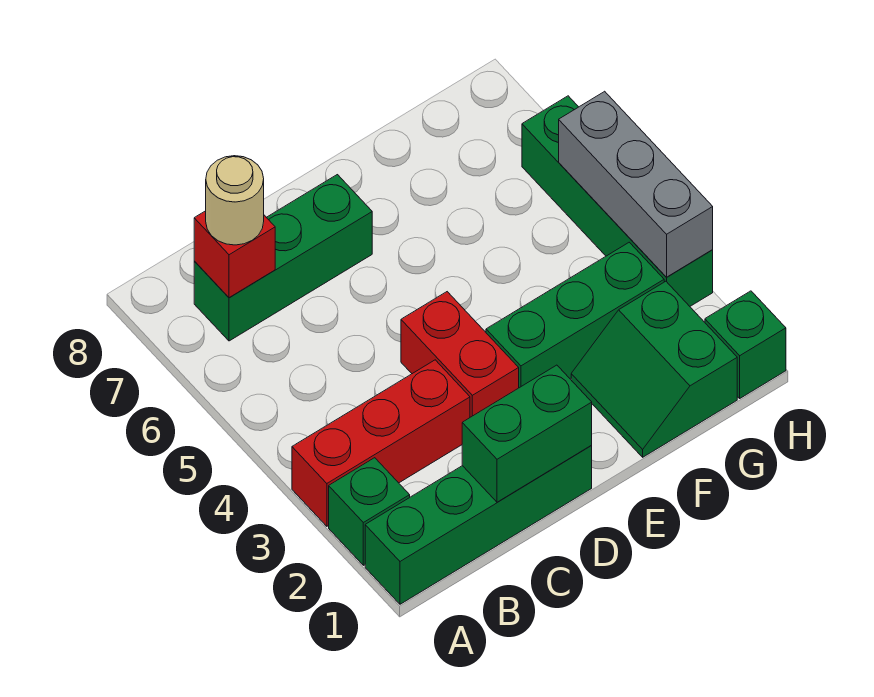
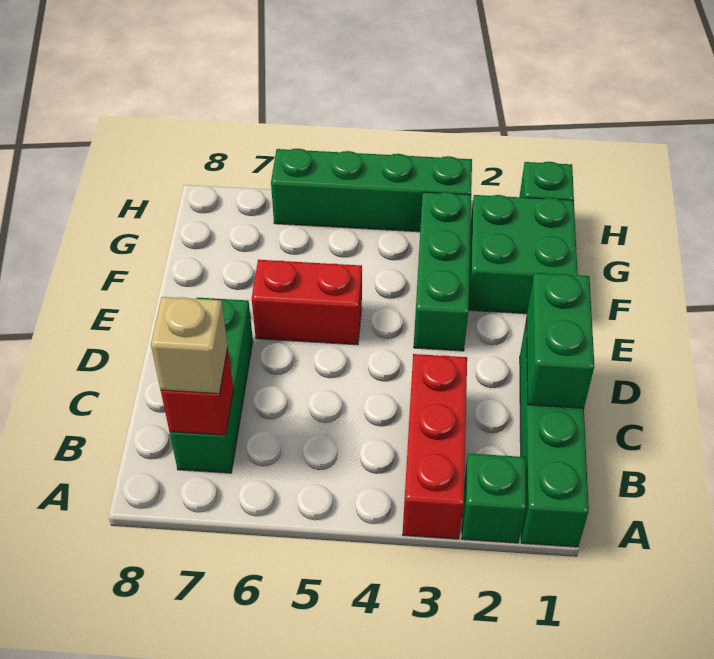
tan round brick B7 level 3 -> tan brick B7 level 3
red brick D3:D4 level 1 -> red brick E5:E6 level 1
green slope F1:G2 level 1 top G -> green brick F1:G2 level 1
grey brick H3:H5 level 2 -> none

